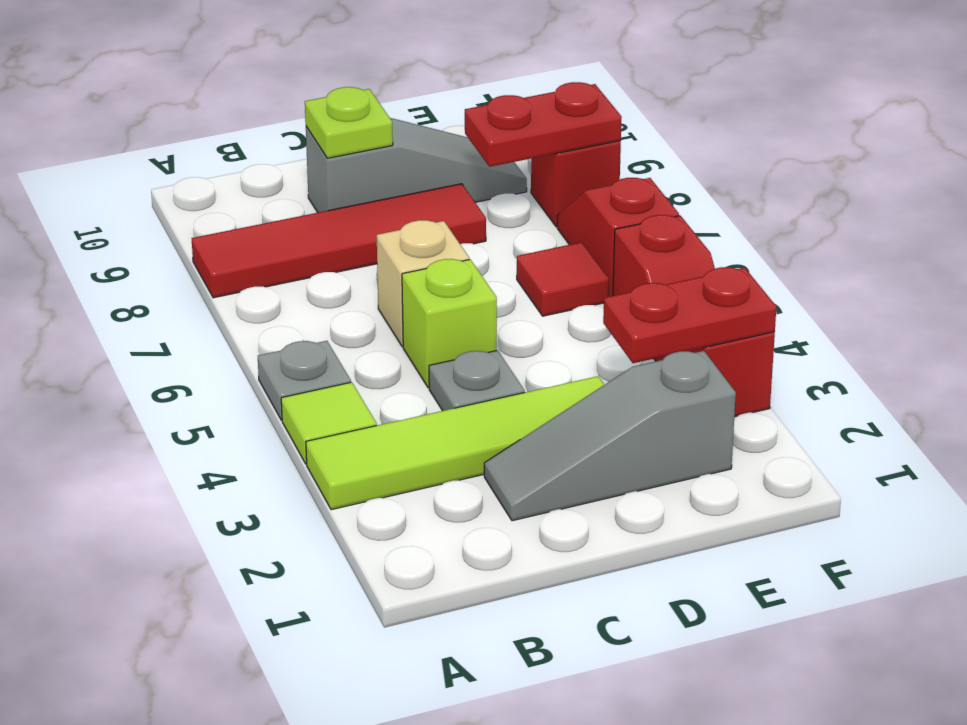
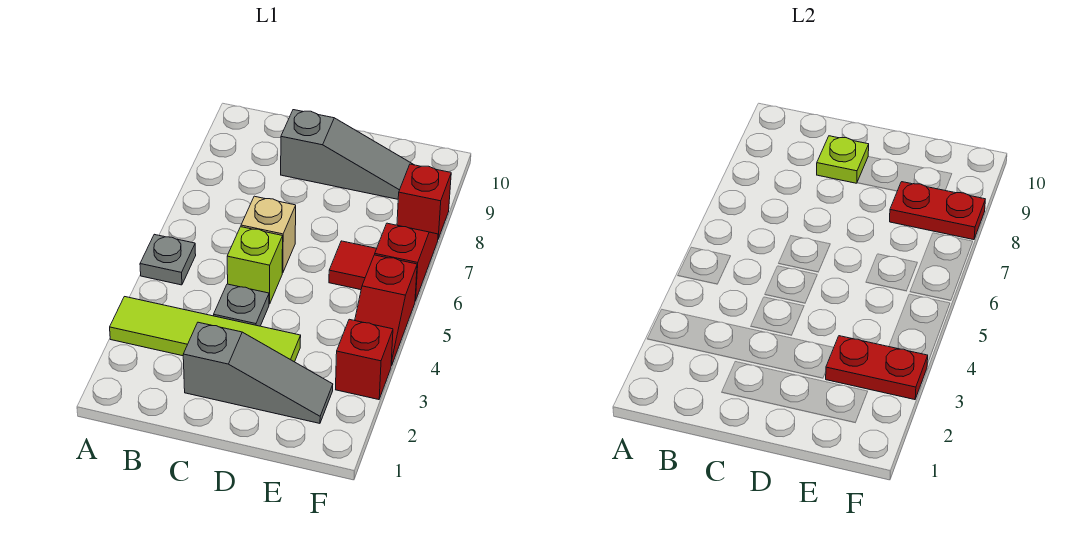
lime tile A4 level 1 -> none
red tile A8:D8 level 1 -> none
grey slope C2:E2 level 1 top E -> grey slope C2:E2 level 1 top C

